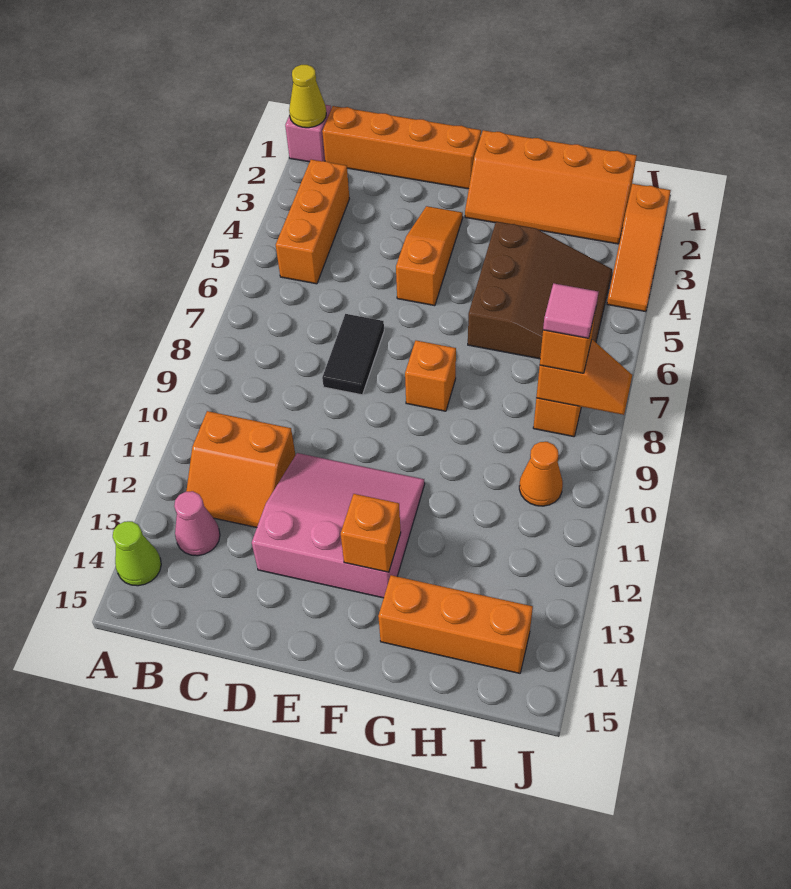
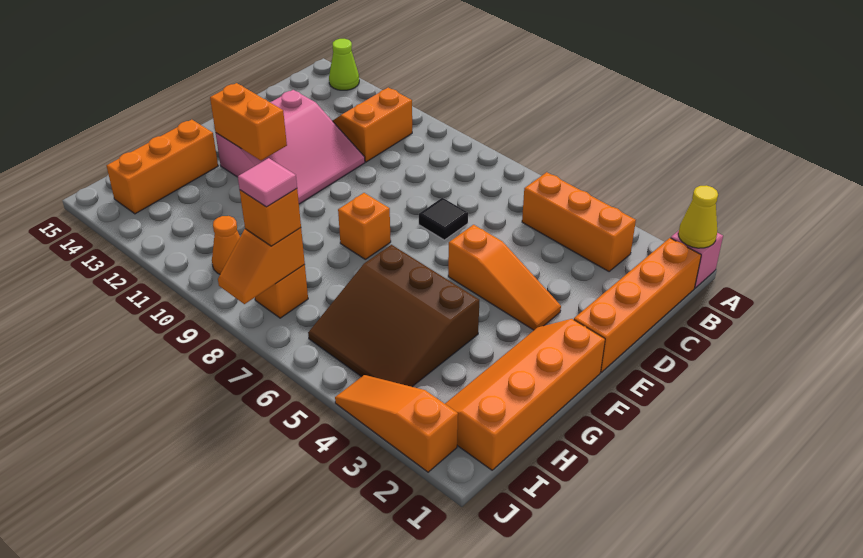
pink cone B13 level 1 -> none
black tile D7:D8 level 1 -> black tile D7 level 1
orange brick F13 level 2 -> orange brick F12:F13 level 2

